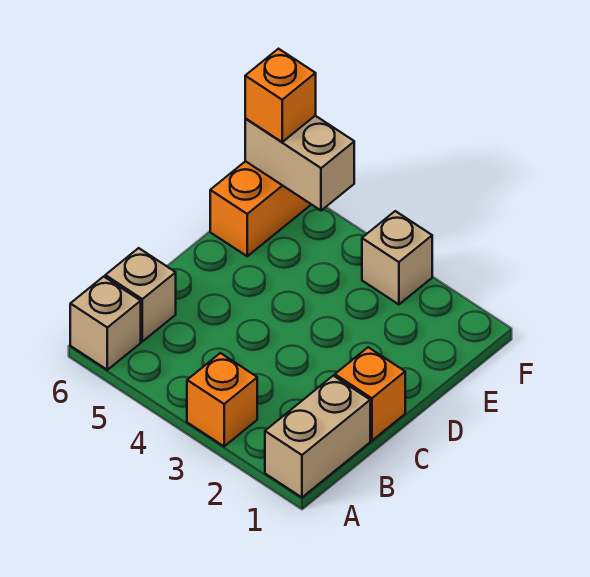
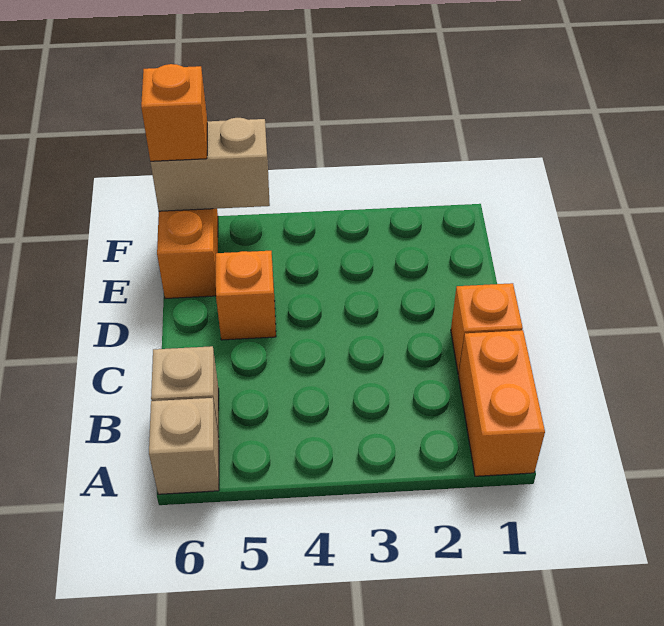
tan brick A1:B1 level 1 -> orange brick A1:B1 level 1
orange brick A3 level 1 -> orange brick D5 level 1
tan brick F3 level 1 -> none

